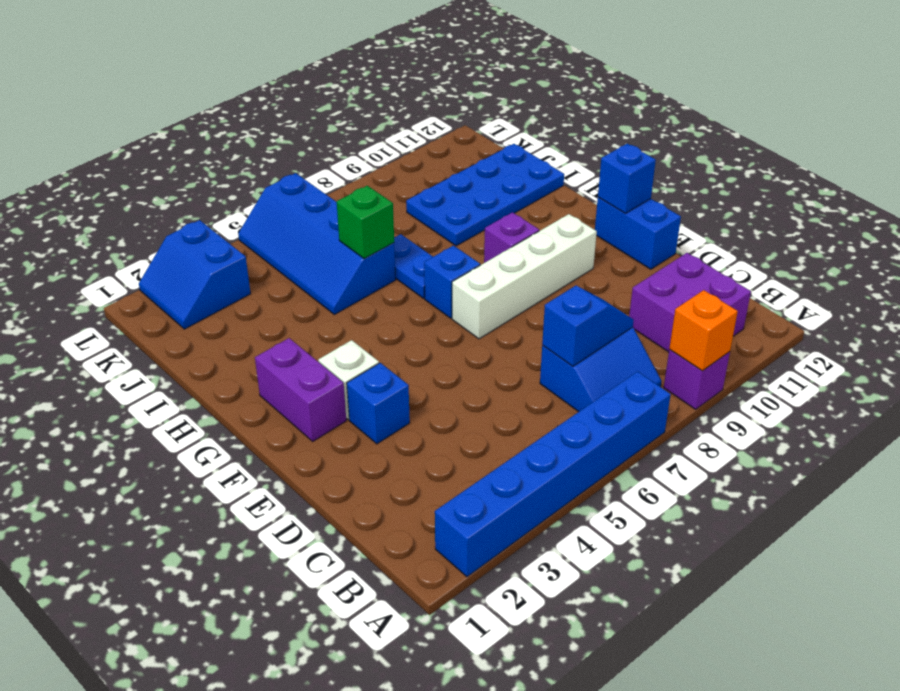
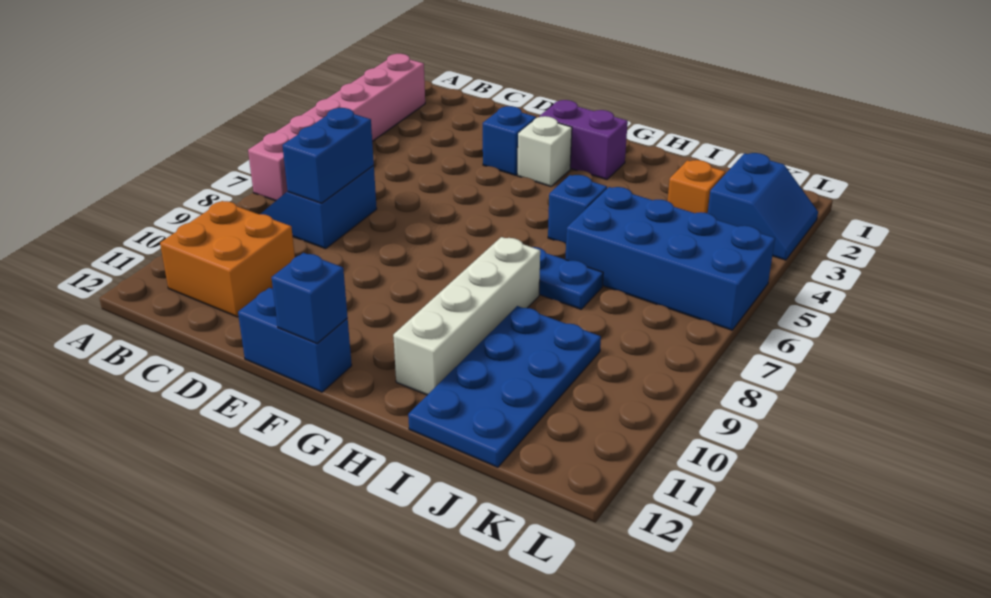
blue brick A2:A7 level 1 -> pink brick A2:A7 level 1
purple brick A9 level 1 -> none
orange brick A9 level 2 -> orange brick J3 level 1
purple brick B10:C11 level 1 -> orange brick B10:C11 level 1
blue slope C7:C8 level 2 top 7 -> blue brick C7:C8 level 2
white brick F7:F10 level 1 -> white brick H8:H11 level 1
blue brick G7 level 1 -> blue brick H5 level 1
purple brick G9 level 1 -> none
blue slope I5:L6 level 1 top 6 -> blue brick I5:L6 level 1
green brick I6 level 2 -> none
blue slope K2:L3 level 1 top 3 -> blue slope K2:L3 level 1 top K

